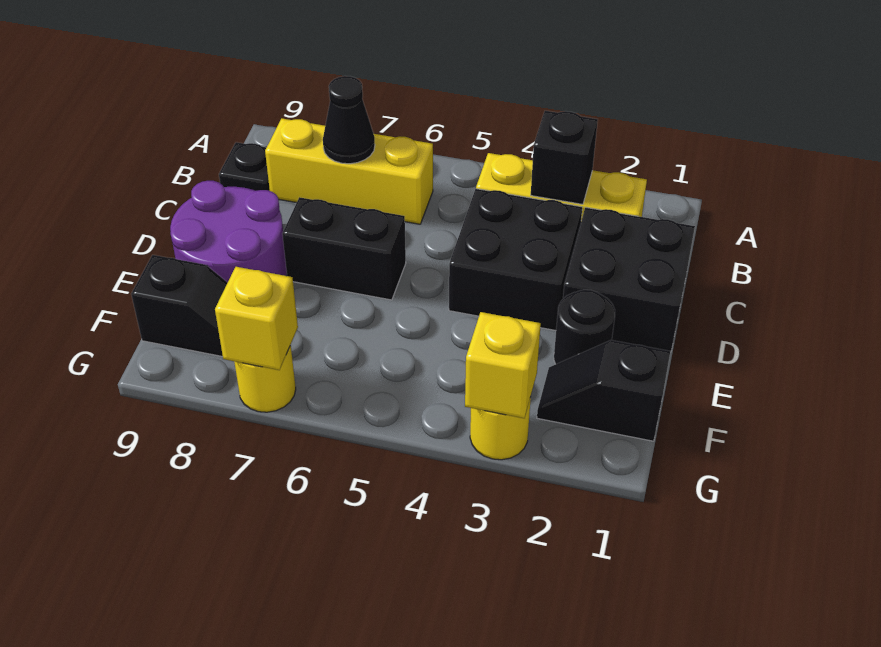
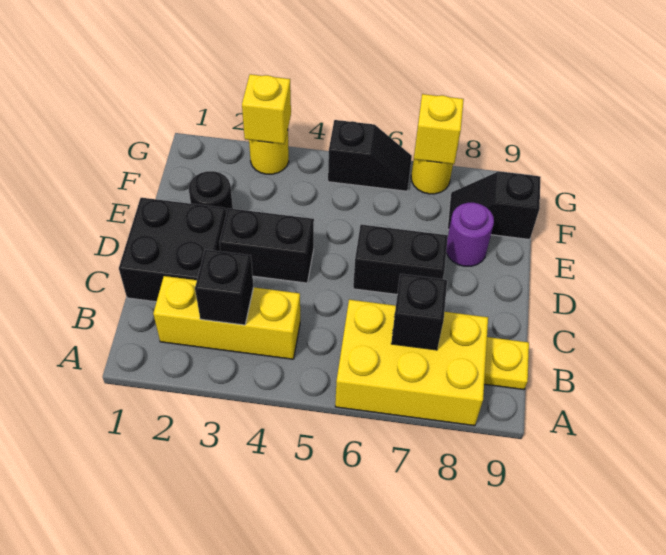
yellow brick B6:B8 level 1 -> yellow brick A6:B8 level 1
black cone B7 level 2 -> black brick B7 level 2
black plate B9 level 1 -> yellow plate B9 level 1
black brick C3:D4 level 1 -> black brick D3:D4 level 1
purple round brick D8:E9 level 1 -> purple round brick E8 level 1
black slope F1:F2 level 1 top 1 -> black slope G5:G6 level 1 top 5

